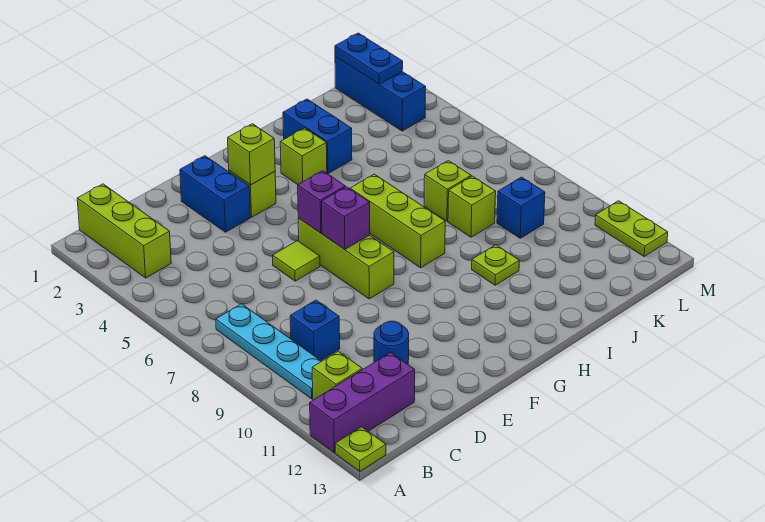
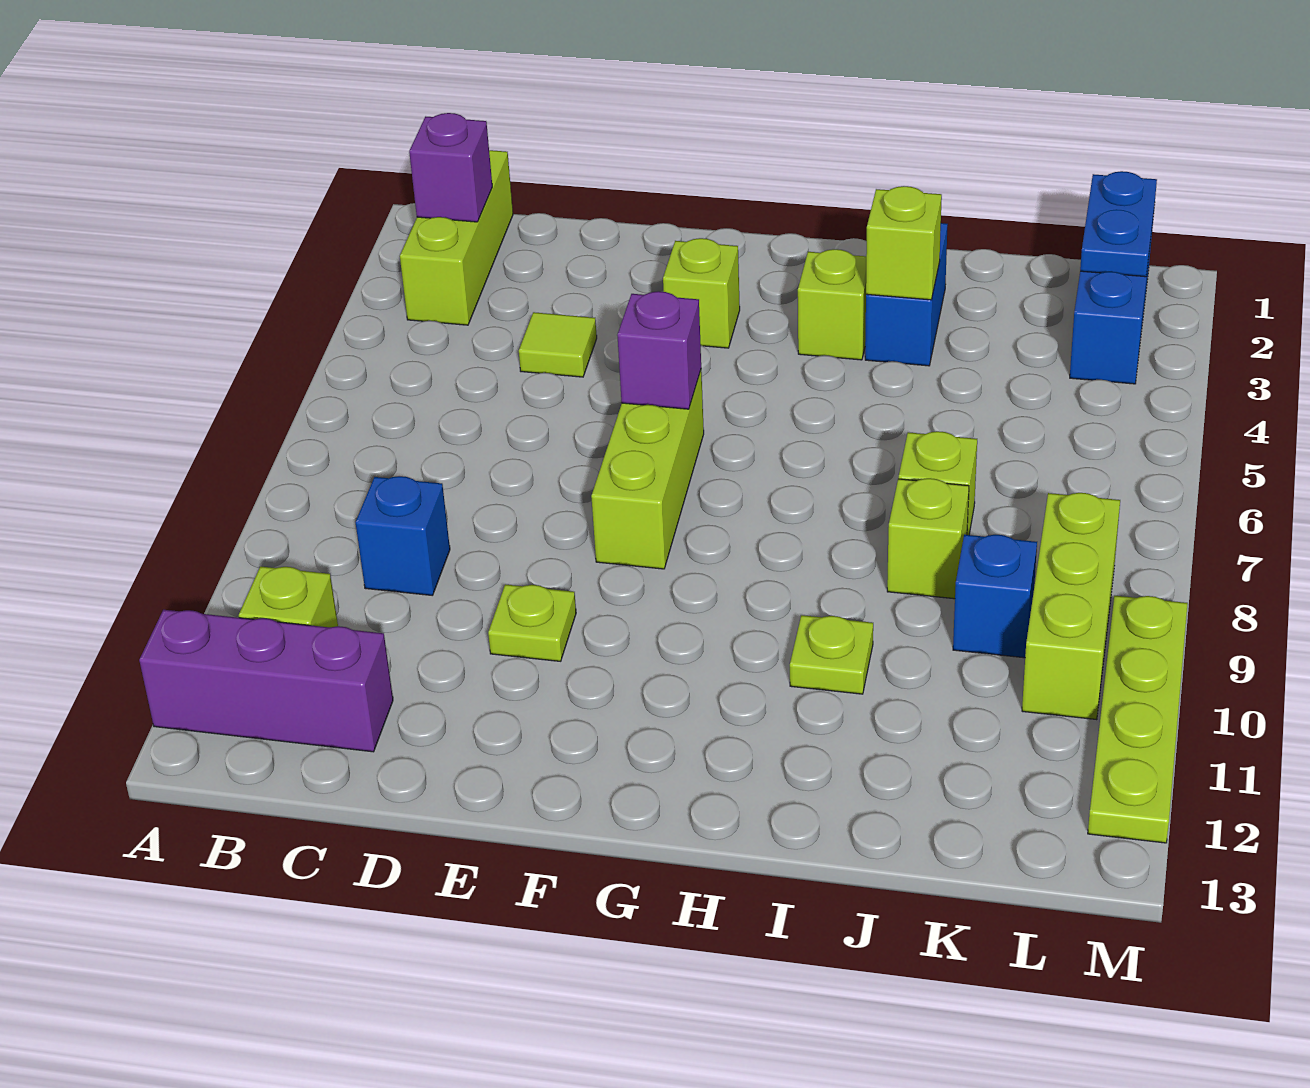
lime plate A13 level 1 -> lime plate E10 level 1
cyan plate B7:B10 level 1 -> none
blue round brick D11 level 1 -> none
blue brick E2:E3 level 1 -> none
lime tile E6 level 1 -> lime tile D4 level 1
lime brick F3 level 2 -> lime brick I3 level 2
purple brick F7 level 2 -> purple brick B2 level 2
lime brick H6:H8 level 1 -> lime brick L8:L10 level 1
lime plate M11:M12 level 1 -> lime plate M9:M12 level 1

